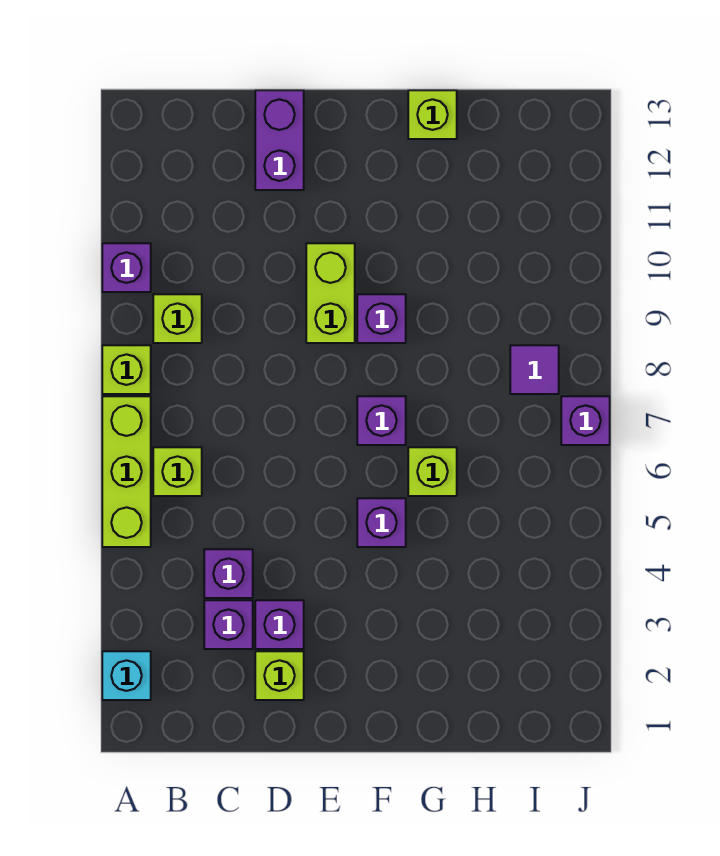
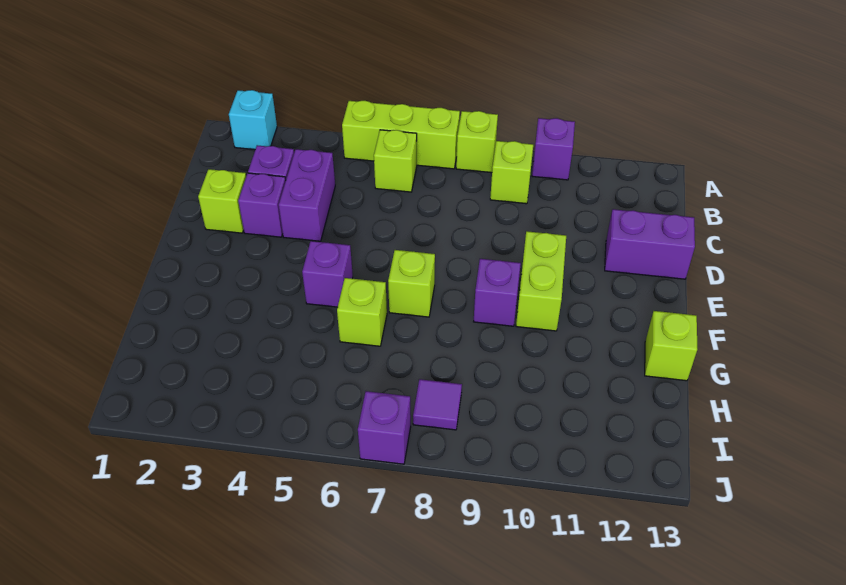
purple brick C4 level 1 -> purple brick C4:D4 level 1
lime brick E9:E10 level 1 -> lime brick E10:F10 level 1
purple brick F7 level 1 -> lime brick F7 level 1

